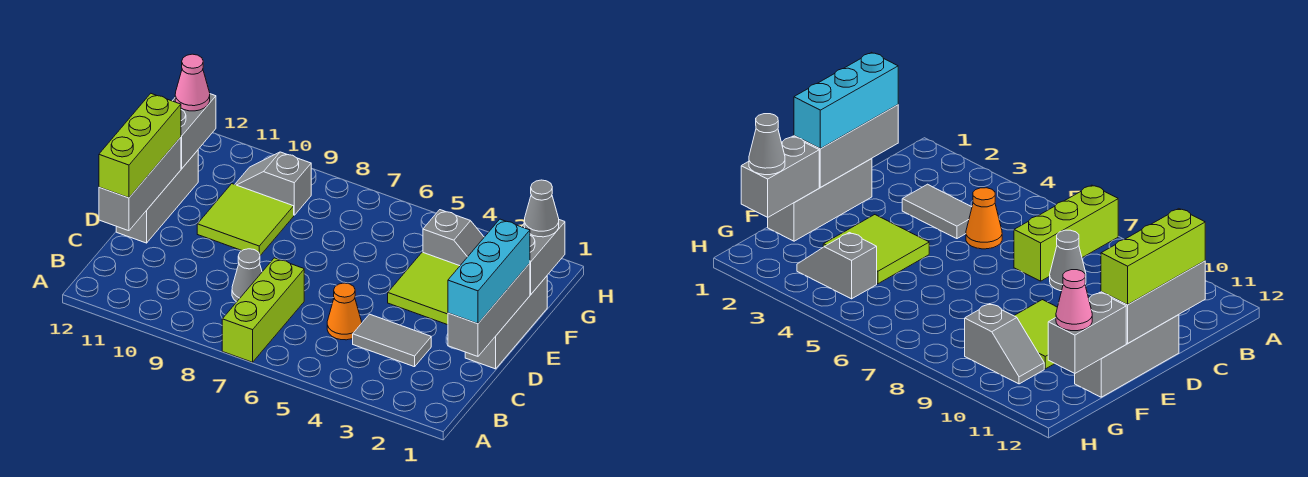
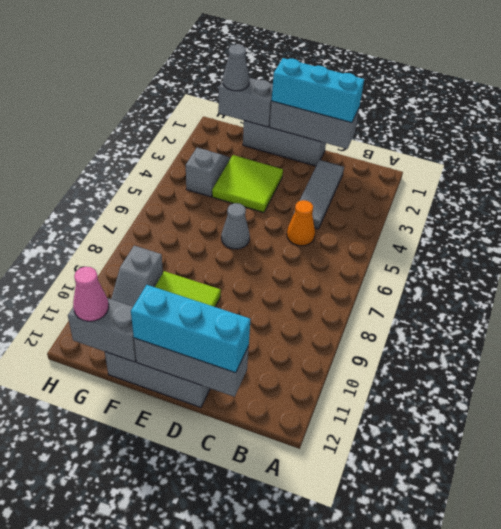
lime brick A7:C7 level 1 -> none
grey tile C3:C4 level 1 -> grey tile C2:C4 level 1
grey cone C8 level 1 -> grey cone E6 level 1
lime brick C12:E12 level 3 -> cyan brick C12:E12 level 3

